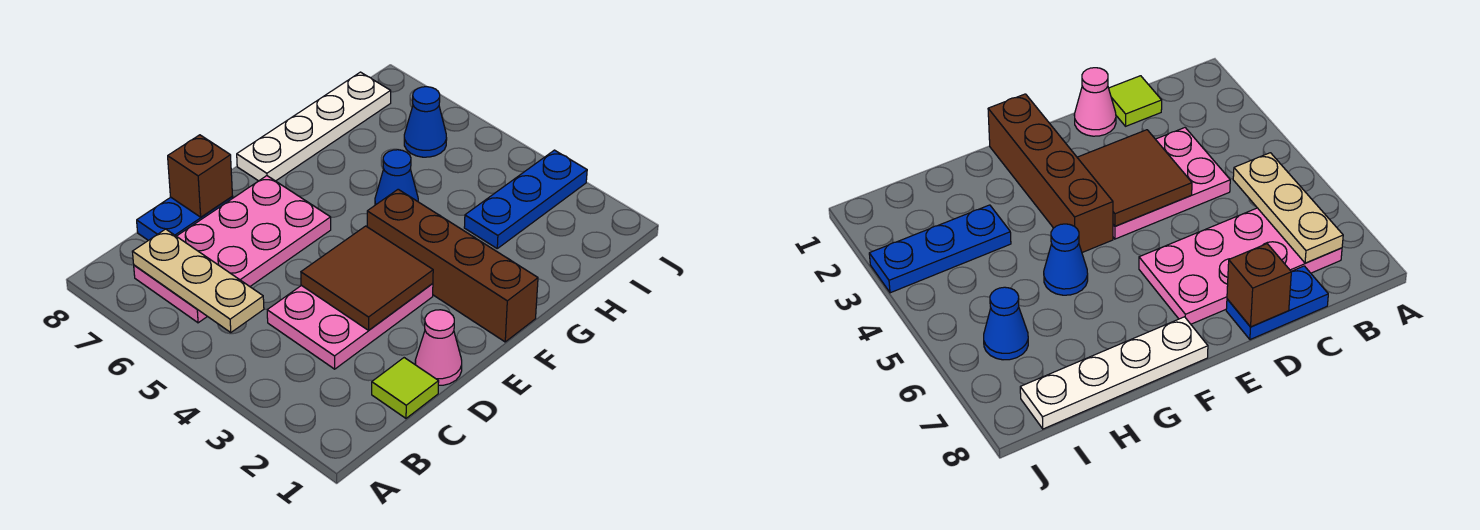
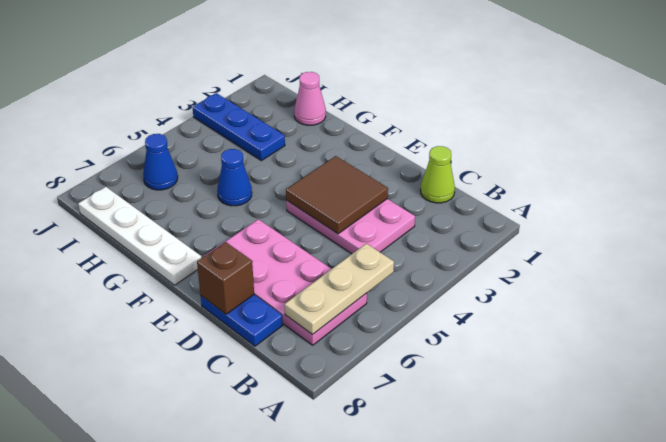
lime tile C1 level 1 -> lime cone C1 level 1
pink cone D1 level 1 -> pink cone H1 level 1
brown brick F1:F4 level 1 -> none

